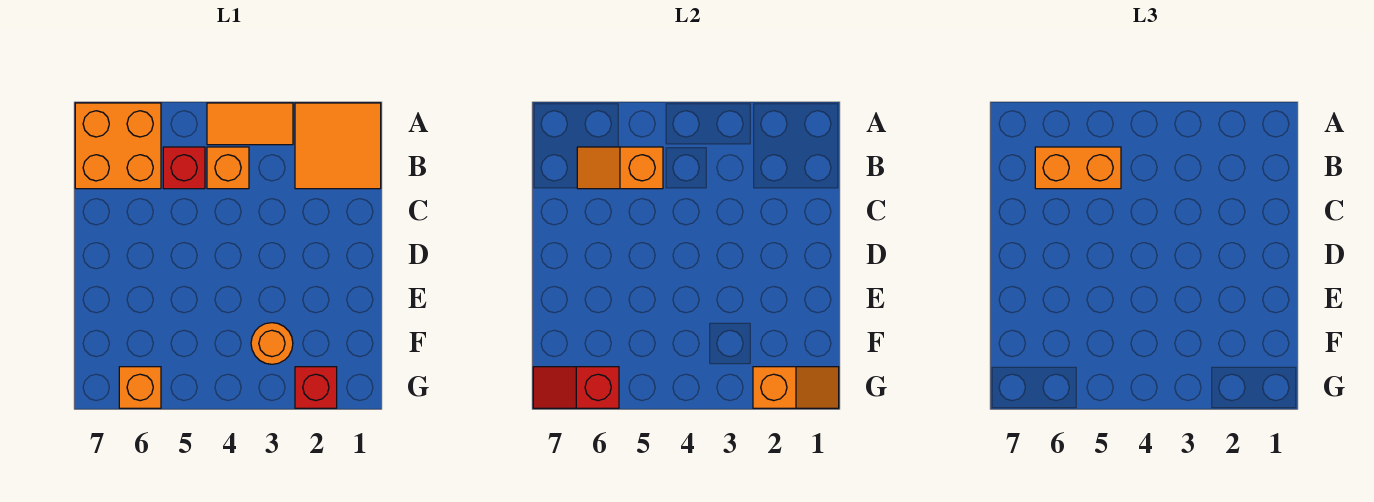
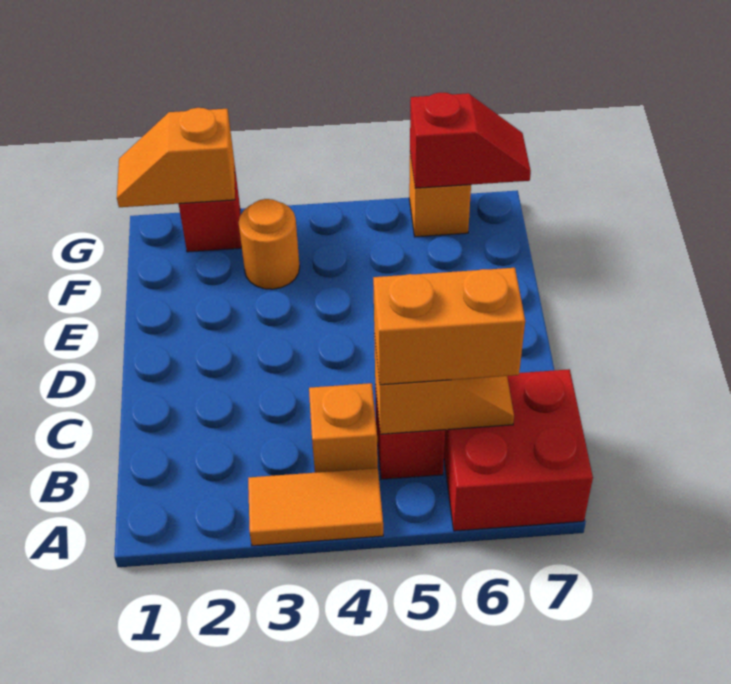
orange tile A1:B2 level 1 -> none
orange brick A6:B7 level 1 -> red brick A6:B7 level 1

